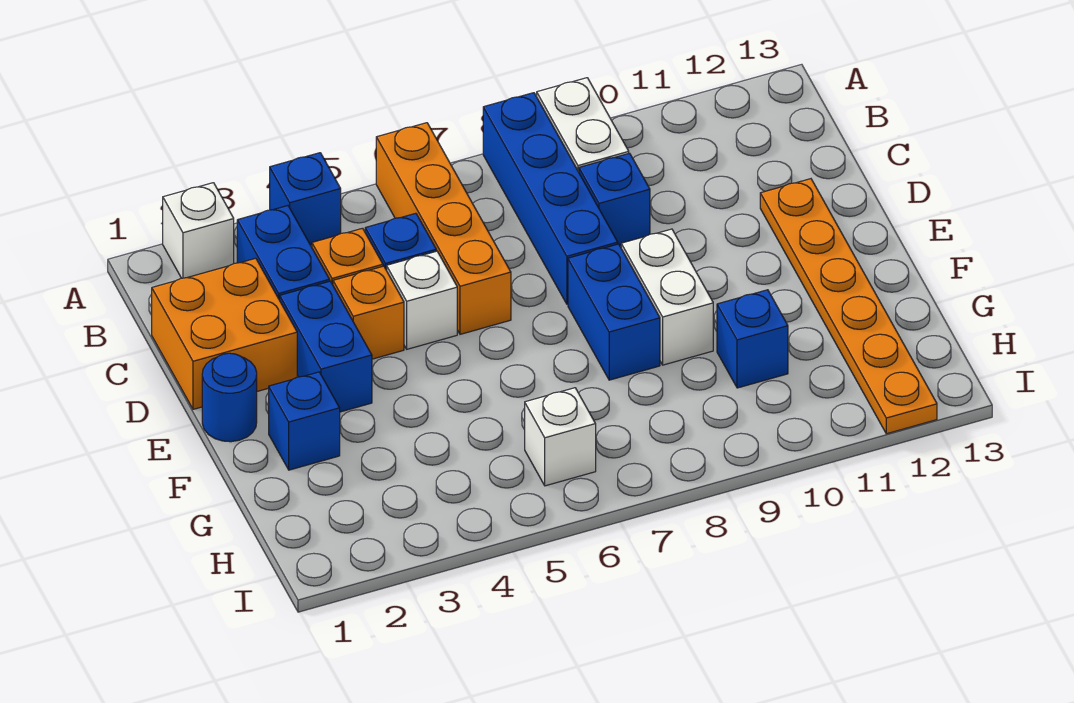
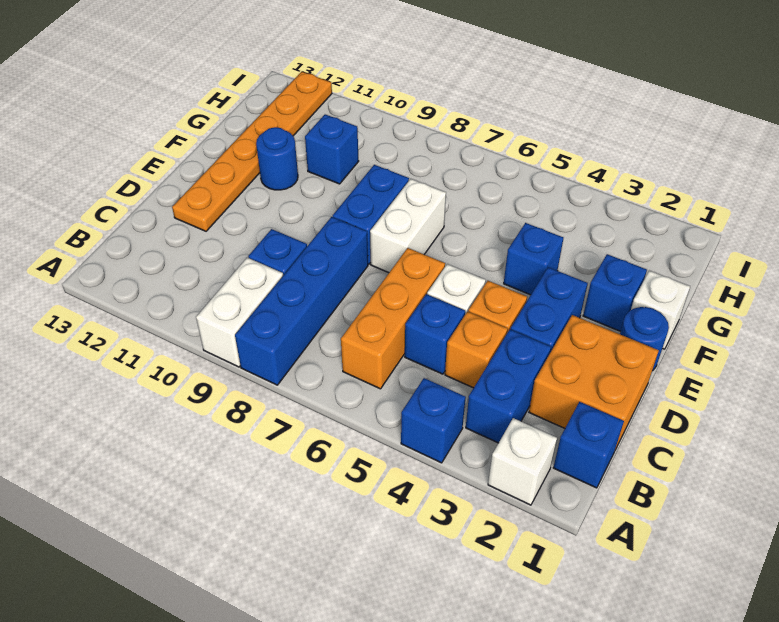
orange brick A6:D6 level 1 -> orange brick B6:D6 level 1
none -> blue brick B1 level 1
white brick E9:F9 level 1 -> white brick E7:F7 level 1
none -> blue brick F4 level 1
none -> blue round brick F11 level 1
white brick H6 level 1 -> white brick F1 level 1

